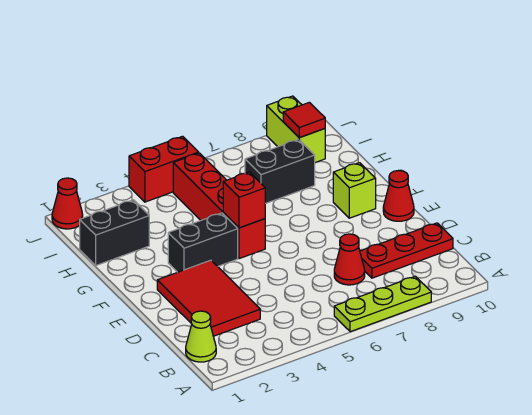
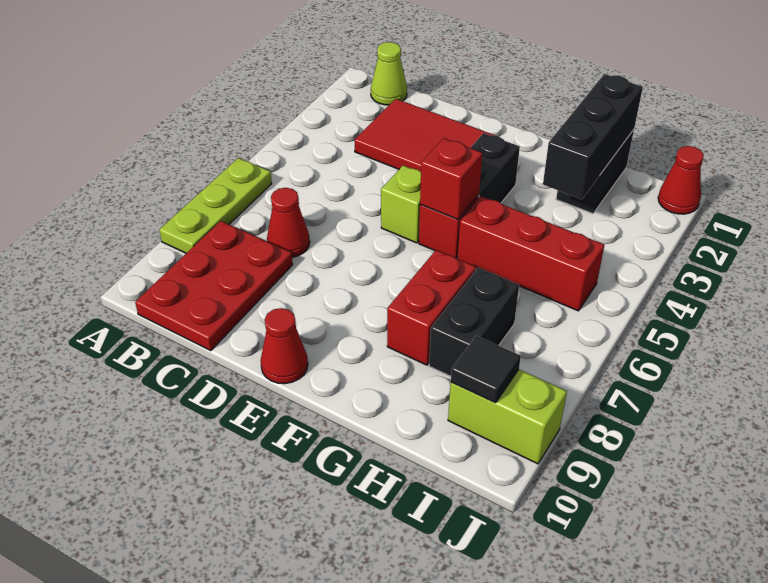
red plate C8:C10 level 1 -> red plate B8:C10 level 1
lime brick F9 level 1 -> lime brick E5 level 1
none -> black brick H1:H3 level 2
red tile I9 level 2 -> black tile I9 level 2
red brick J4:J5 level 1 -> red brick G7:G8 level 1

